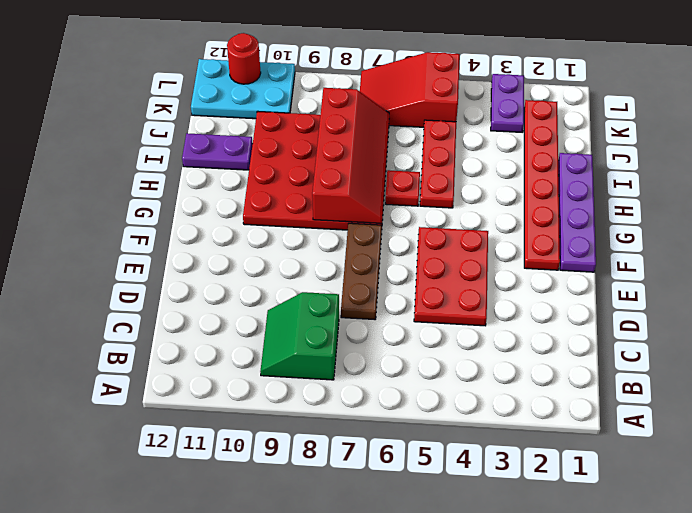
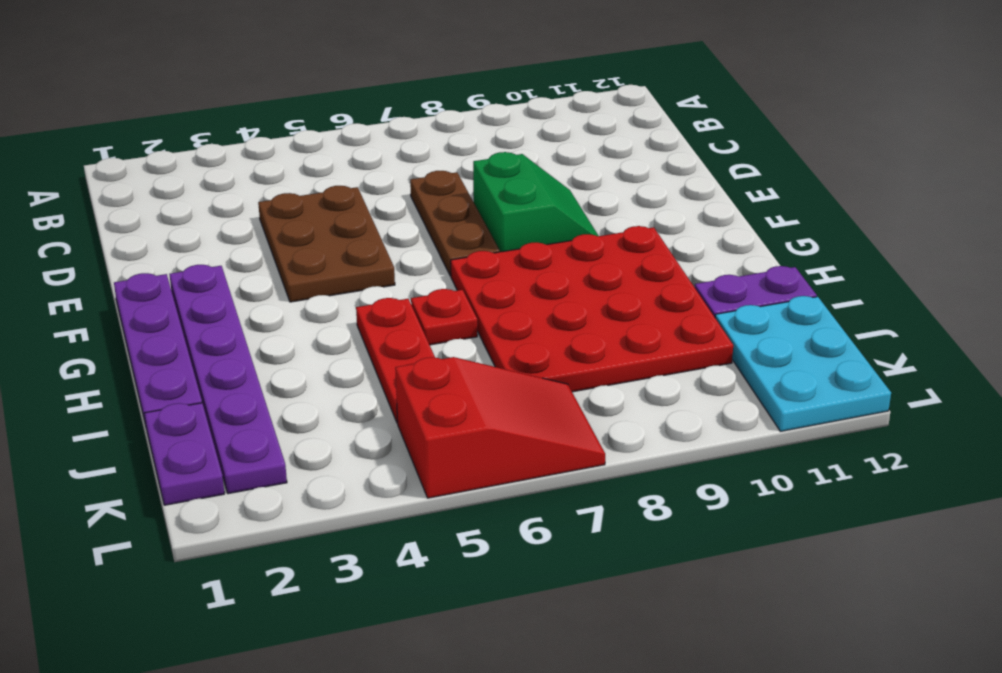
green slope B8:C9 level 1 top 8 -> green slope E8:F9 level 1 top 8
red plate D4:F5 level 1 -> brown plate D4:F5 level 1
red plate F2:K2 level 1 -> purple plate F2:K2 level 1
red slope G7:J8 level 2 top 8 -> none
purple plate K3:L3 level 1 -> purple plate J1:K1 level 1
cyan plate K10:L12 level 1 -> cyan plate J11:L12 level 1
red round brick L11 level 2 -> none

